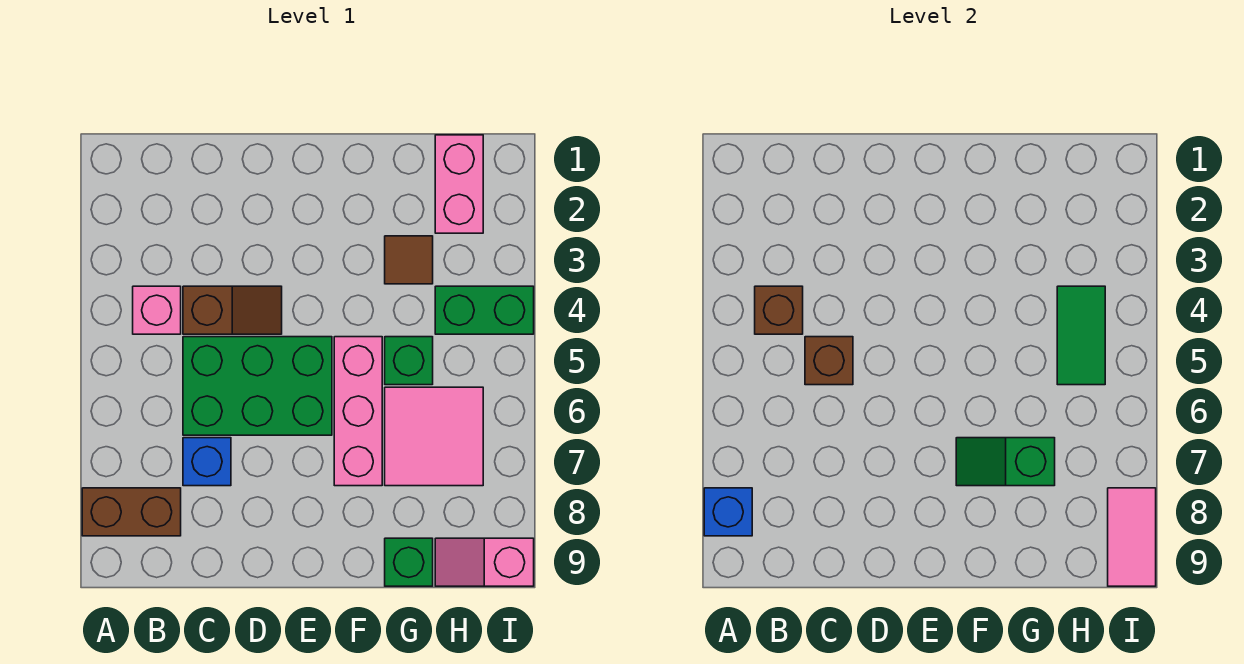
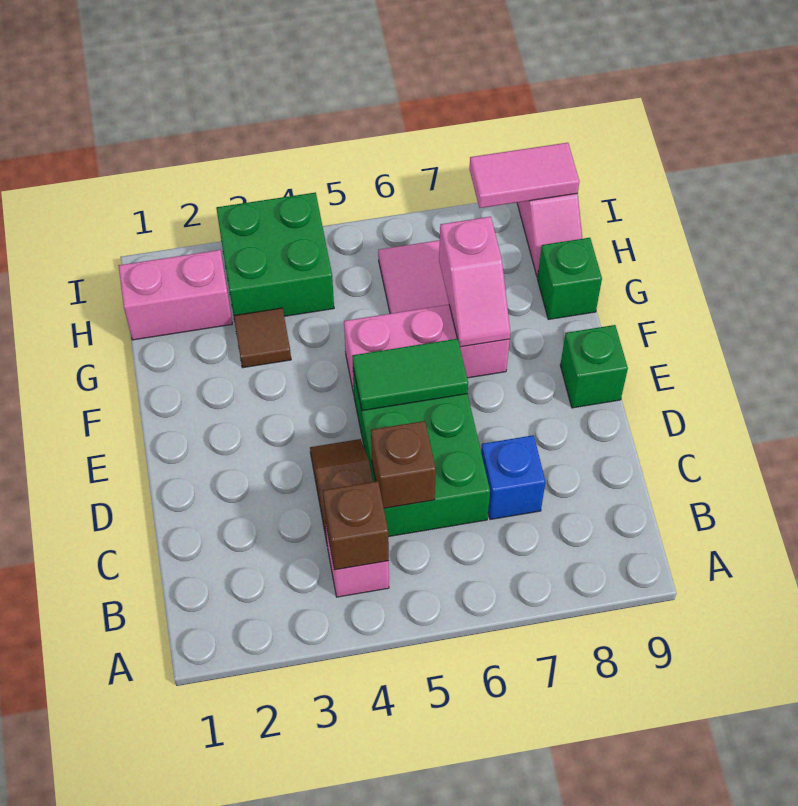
brown brick A8:B8 level 1 -> none
blue brick A8 level 2 -> none
green slope F7:G7 level 2 top G -> pink slope F7:G7 level 2 top G
green brick G5 level 1 -> green brick E9 level 1
green brick H4:I4 level 1 -> green brick H3:I4 level 1
green tile H4:H5 level 2 -> green tile E5:E6 level 2

